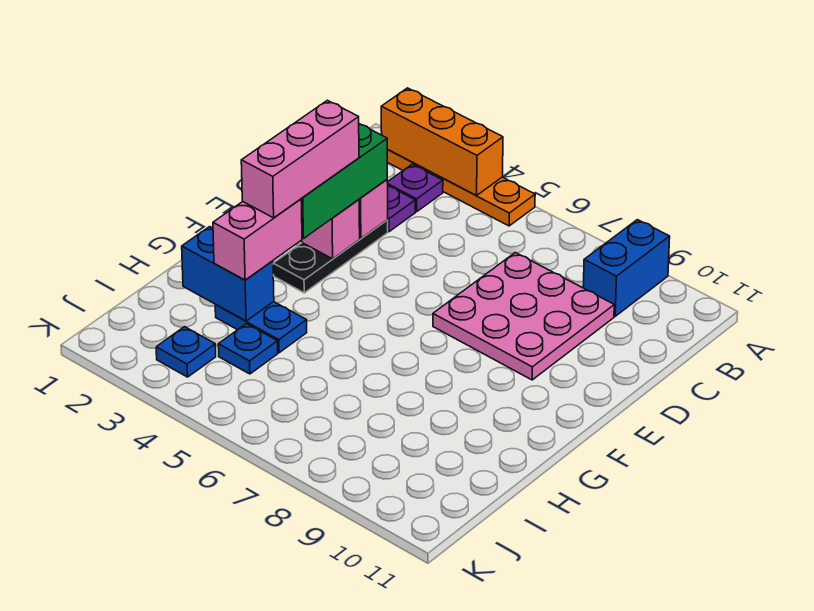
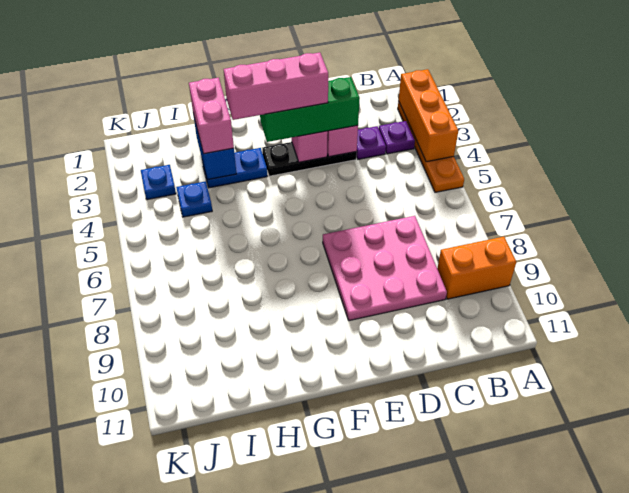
blue brick A9:B9 level 1 -> orange brick A9:B9 level 1
pink brick G3:H3 level 3 -> pink brick H2:H3 level 3
blue plate H3:H4 level 1 -> blue plate G3:H3 level 1

